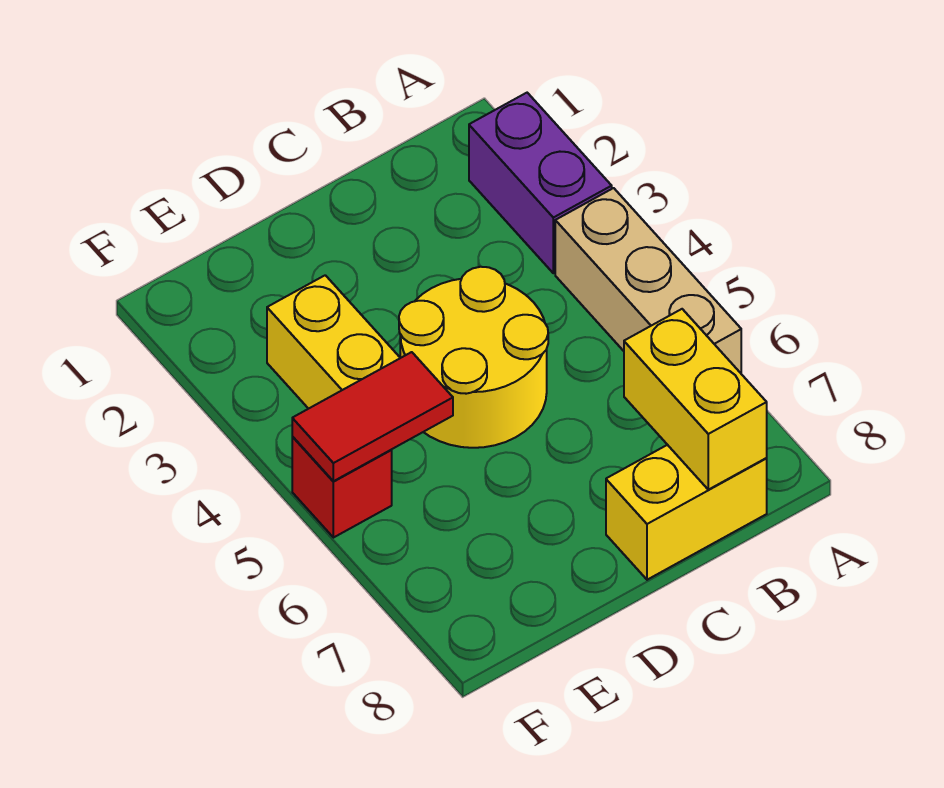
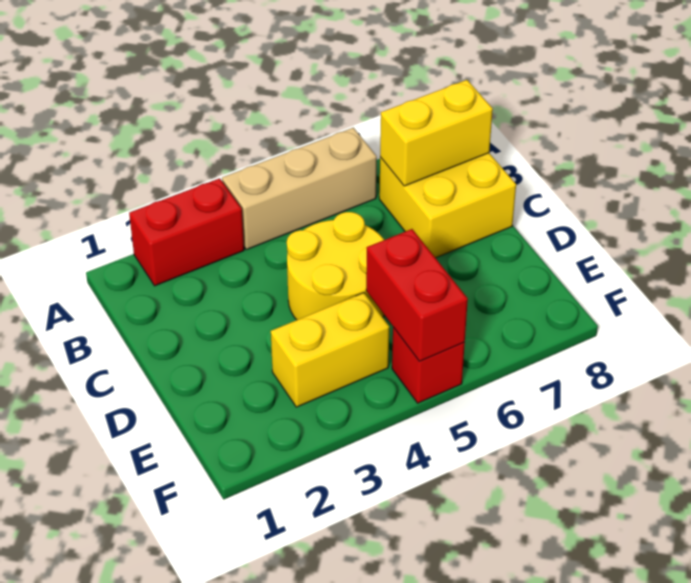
purple brick A2:A3 level 1 -> red brick A2:A3 level 1
yellow brick B8:C8 level 1 -> yellow brick B7:C8 level 1
red tile E5:F5 level 2 -> red brick E5:F5 level 2

